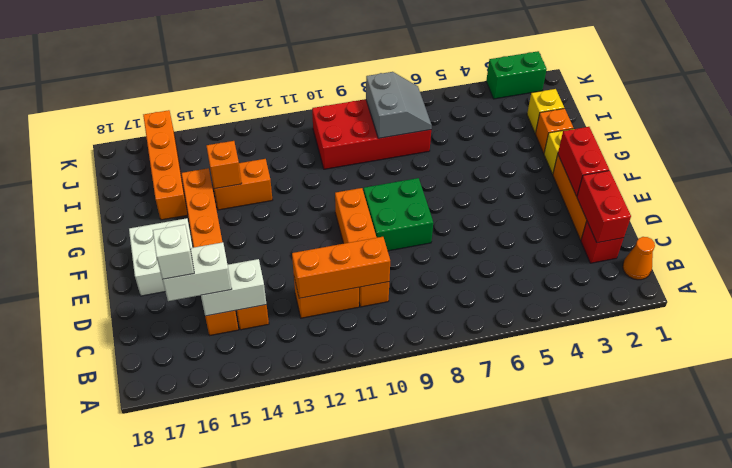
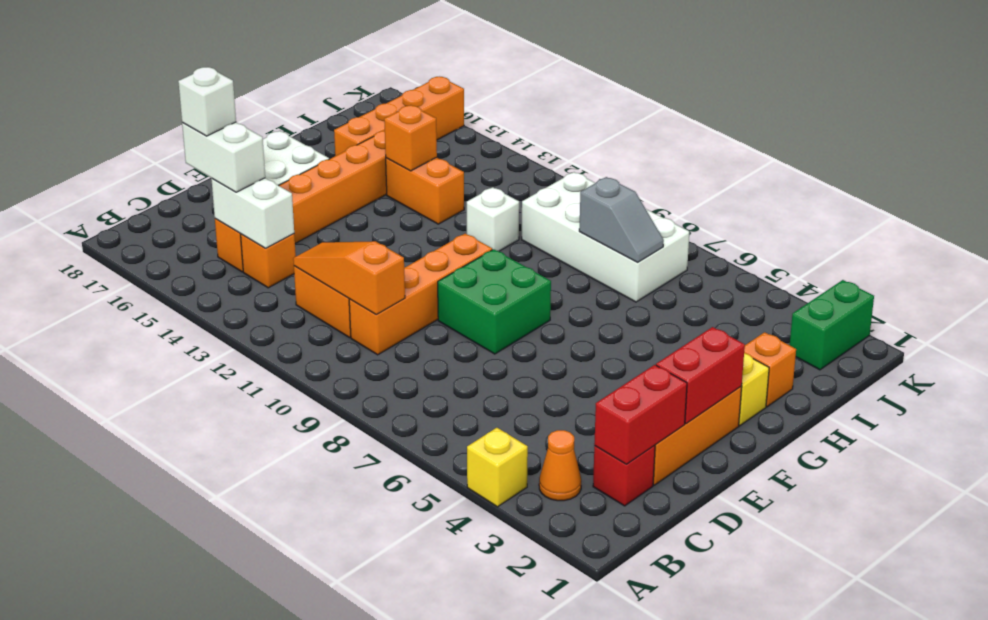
orange cone B1 level 1 -> orange cone B3 level 1
orange brick C10:C12 level 2 -> orange slope C10:C12 level 2 top 10
none -> white brick H11 level 1
yellow brick I2 level 1 -> yellow brick A4 level 1
red brick I7:J10 level 1 -> white brick I7:J10 level 1
grey slope I7:J8 level 2 top 8 -> grey slope I7:I8 level 2 top 8
green brick K2:K3 level 1 -> green brick J2:K2 level 1

